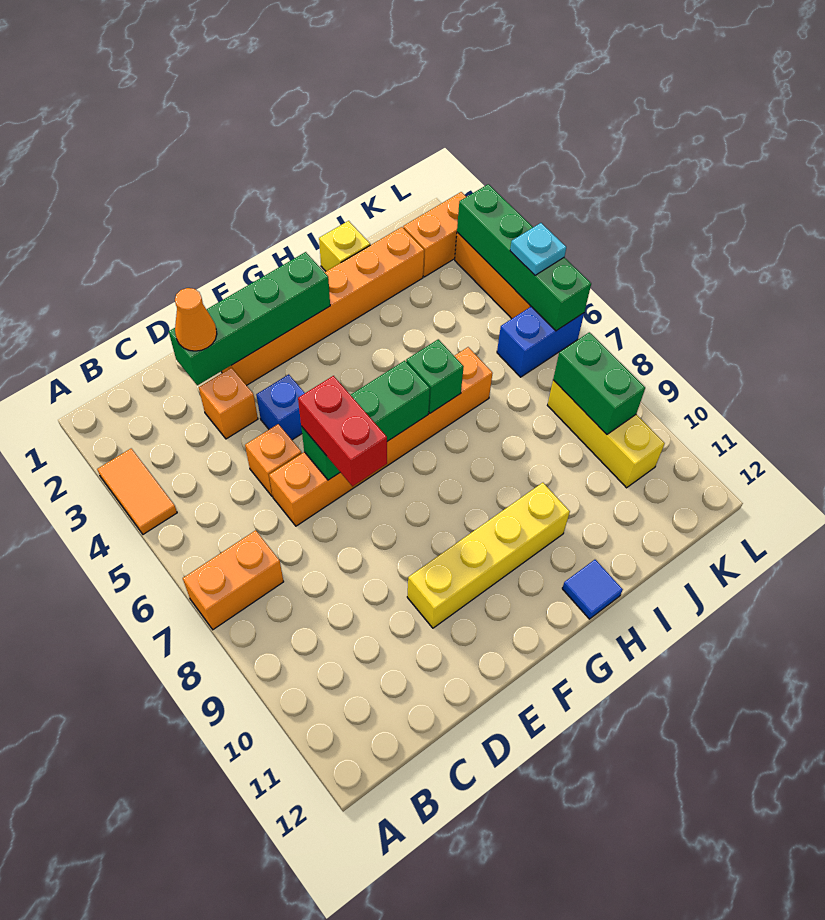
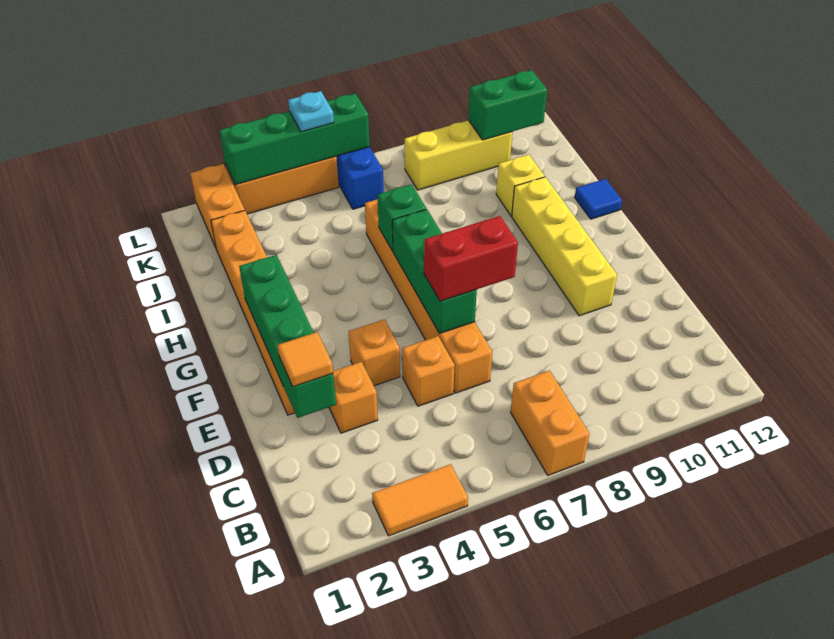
orange cone D2 level 3 -> orange tile D2 level 3
blue brick E4 level 1 -> orange brick E4 level 1
yellow brick I1 level 1 -> yellow brick I10 level 1
green brick K8:K9 level 2 -> green brick K10:K11 level 2

